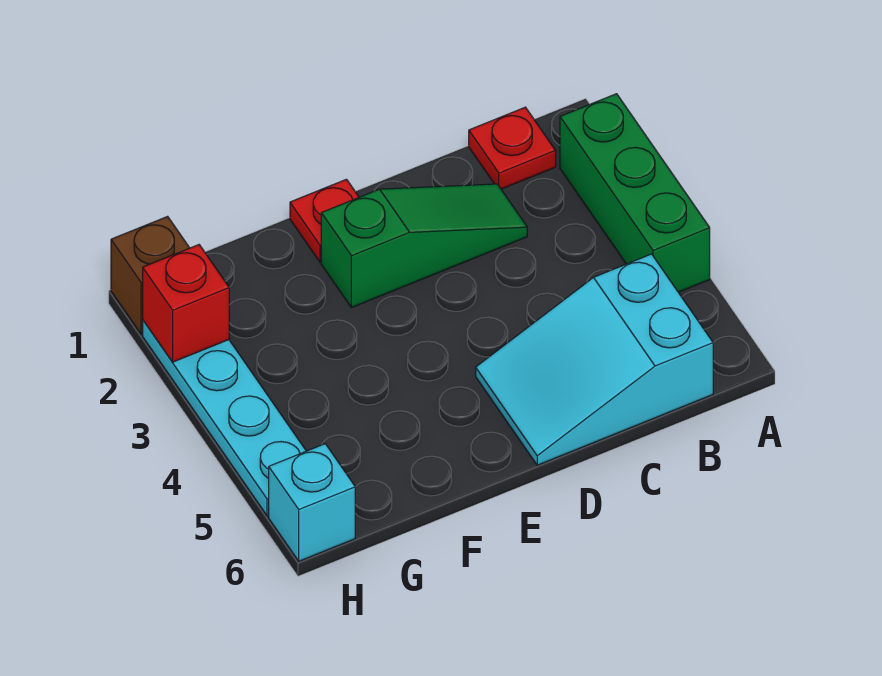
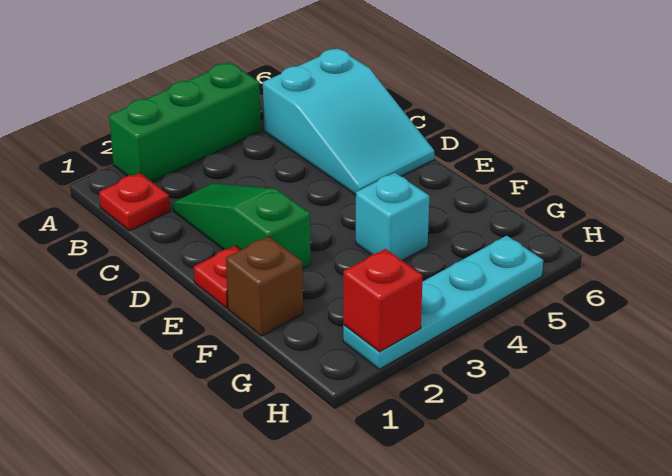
brown brick H1 level 1 -> brown brick F1 level 1
cyan brick H6 level 1 -> cyan brick F4 level 1

